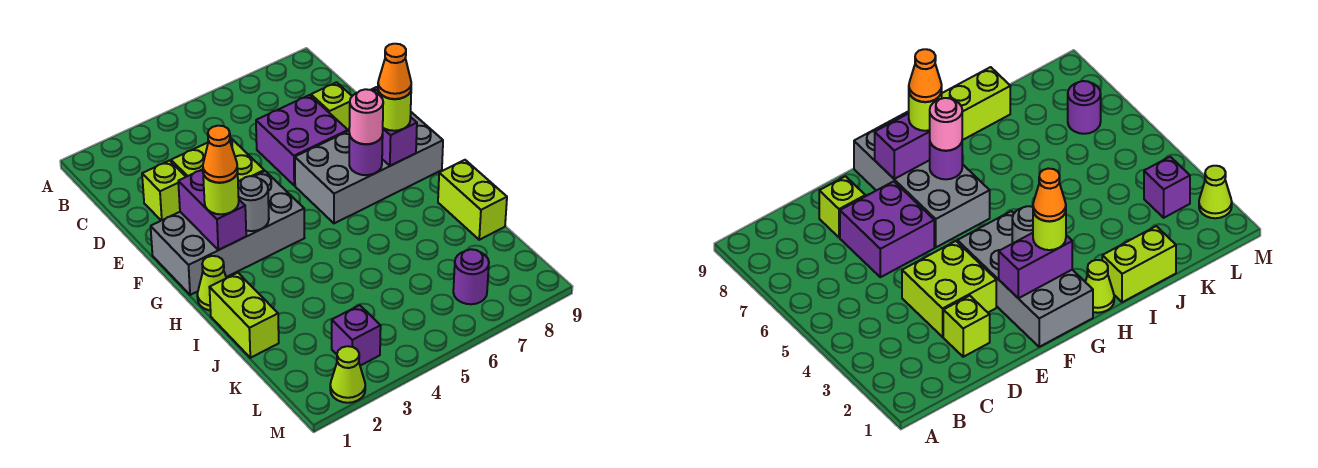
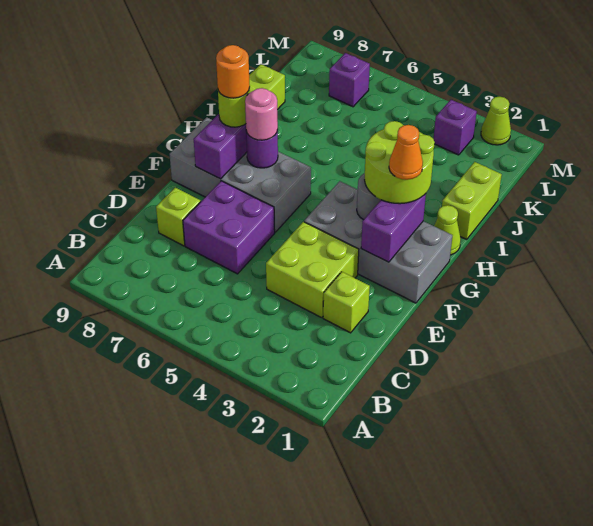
lime round brick G2 level 3 -> lime round brick G2:H3 level 3
orange cone G8 level 4 -> orange round brick G8 level 4
purple round brick L7 level 1 -> purple brick L7 level 1

